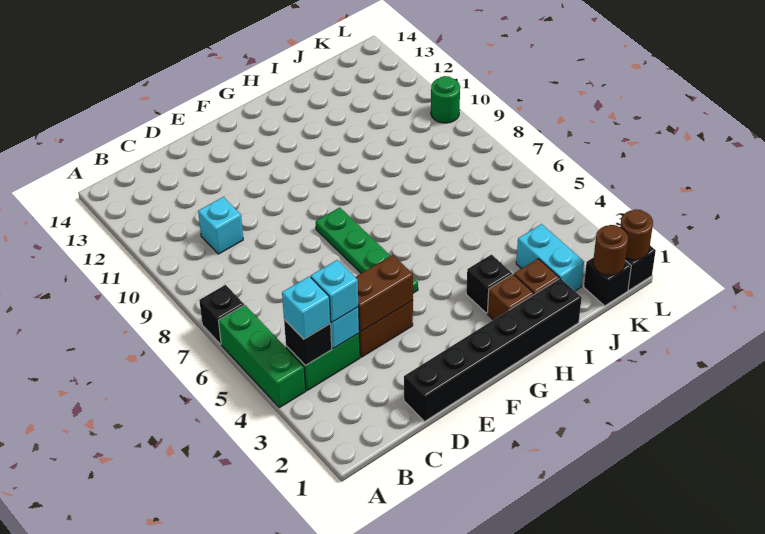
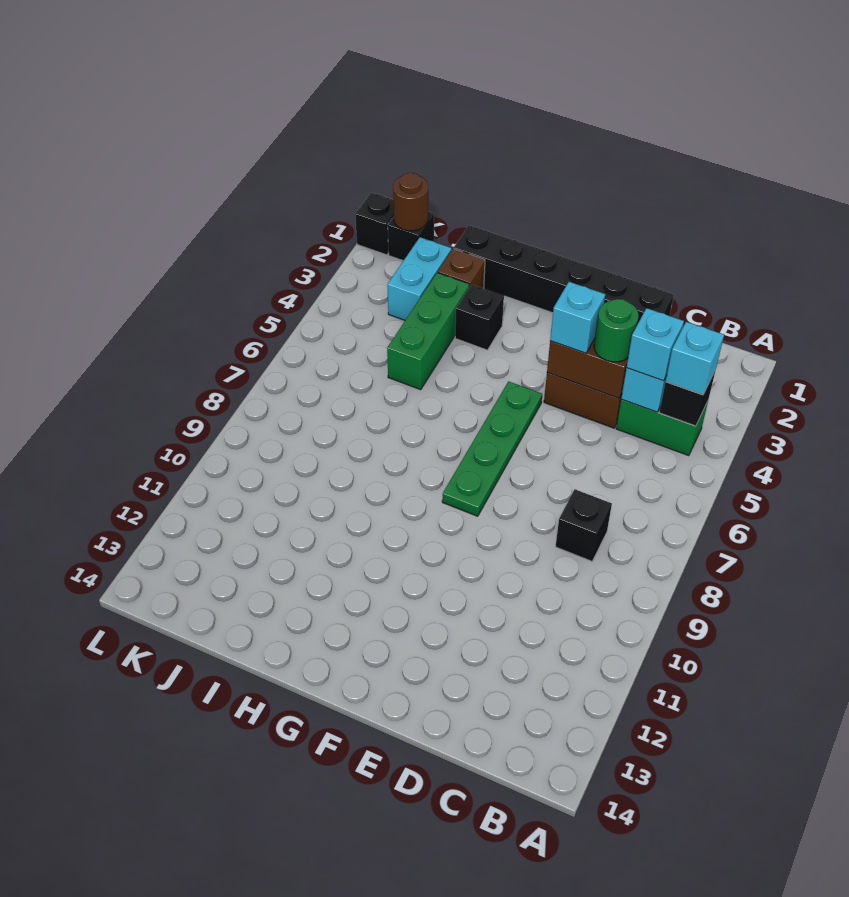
green brick A4:A6 level 1 -> green brick I3:I5 level 1
black brick A7 level 1 -> black brick C8 level 1
cyan brick C10 level 1 -> cyan brick E4 level 3
brown brick H2 level 1 -> none
brown round brick L1 level 2 -> none
green round brick L10 level 1 -> green round brick D4 level 3

